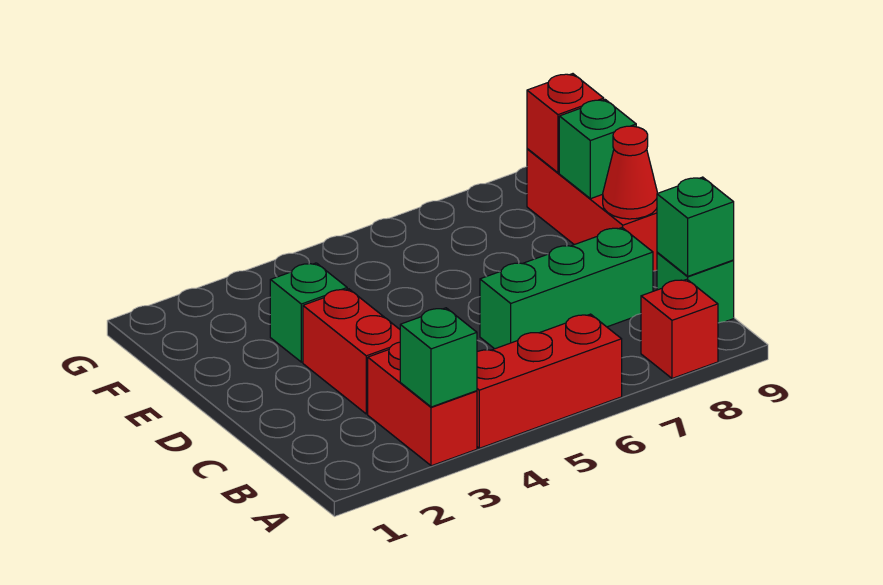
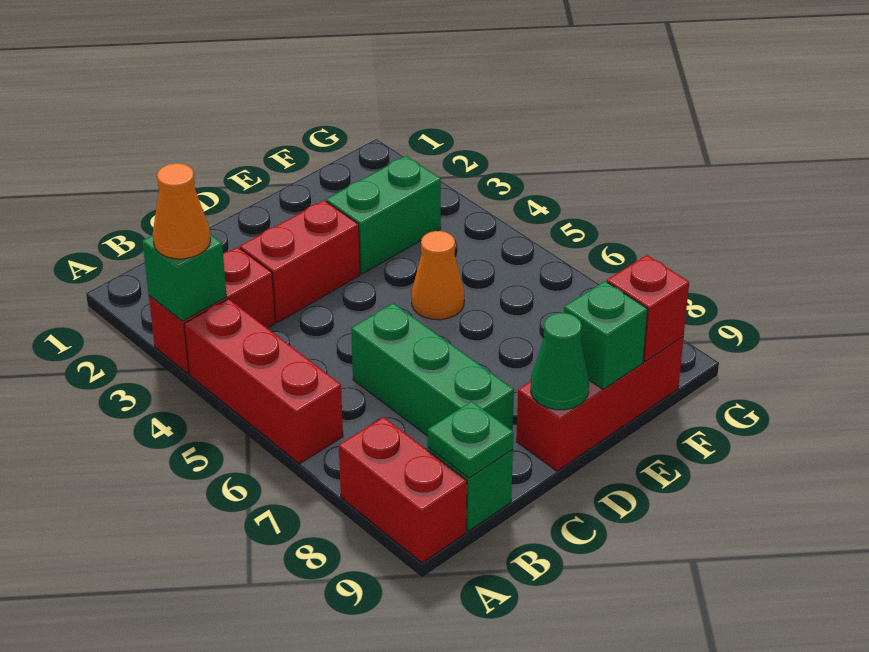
none -> orange cone A3 level 3
red brick A8 level 1 -> red brick A8:A9 level 1
green brick B9 level 2 -> green plate B9 level 2
red cone D9 level 2 -> green cone D9 level 2
green brick E3 level 1 -> green brick E3:F3 level 1
none -> orange cone E5 level 1

